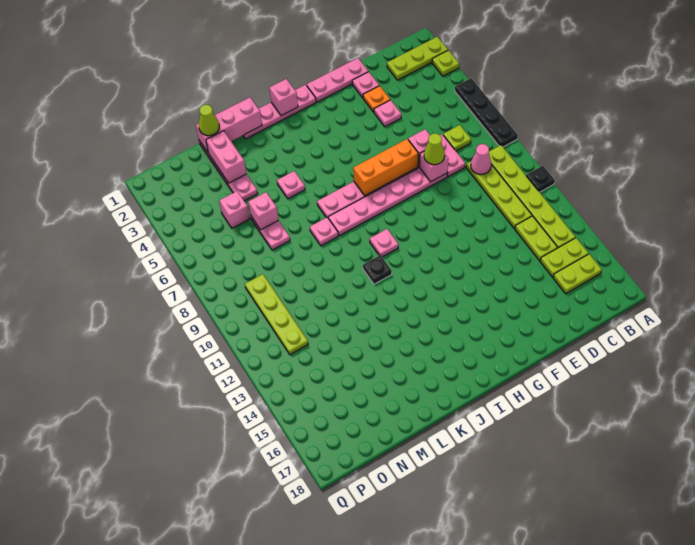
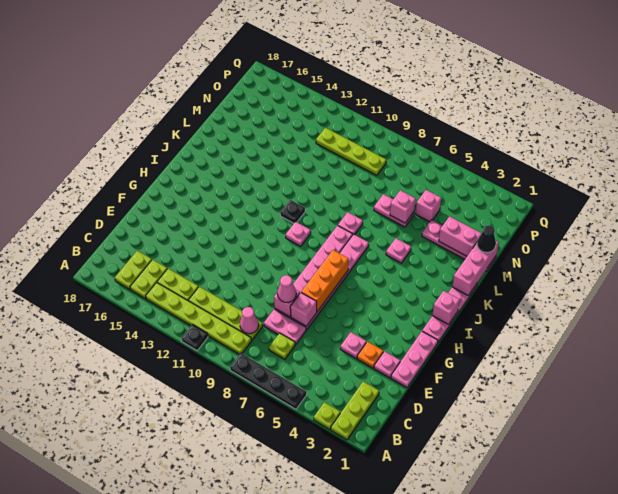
lime cone E8 level 3 -> pink cone E8 level 3
lime cone M1 level 3 -> black cone M1 level 3

